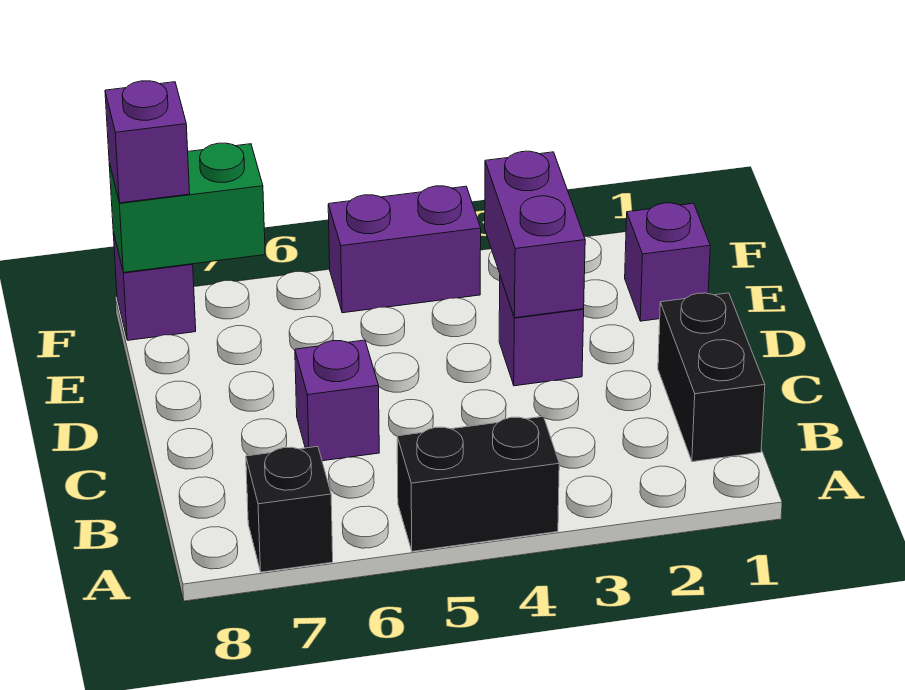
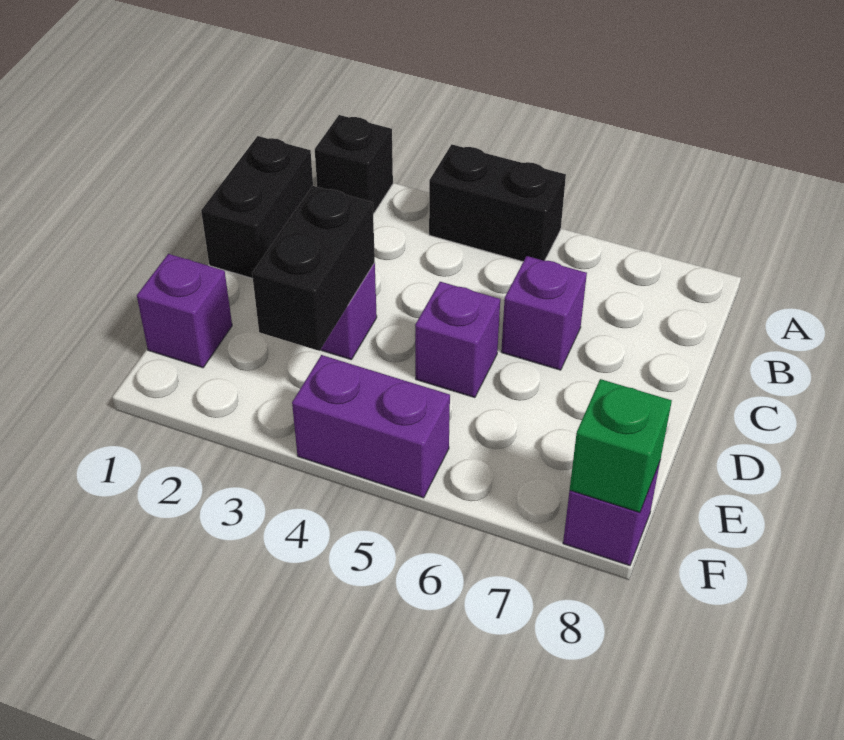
black brick A7 level 1 -> black brick A2 level 1
purple brick D3:E3 level 2 -> black brick D3:E3 level 2
green brick F7:F8 level 2 -> green brick F8 level 2
purple brick F8 level 3 -> purple brick D5 level 1

